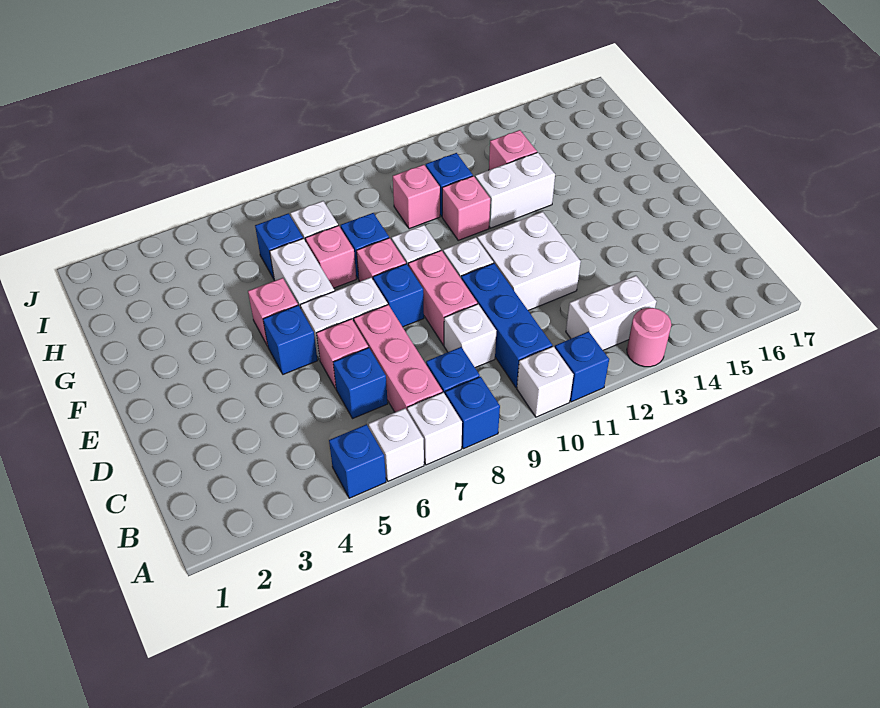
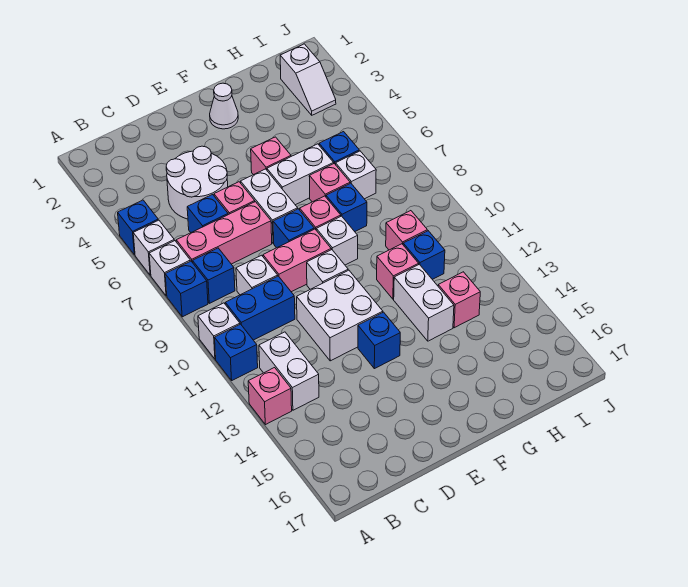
pink round brick A13 level 1 -> pink brick A13 level 1
blue brick B10:D10 level 1 -> blue brick B10:C10 level 1
none -> white round brick C4:D5 level 1
blue brick E5 level 1 -> blue brick E13 level 1
none -> white cone F2 level 1
none -> white slope I2:I3 level 1 top 2

